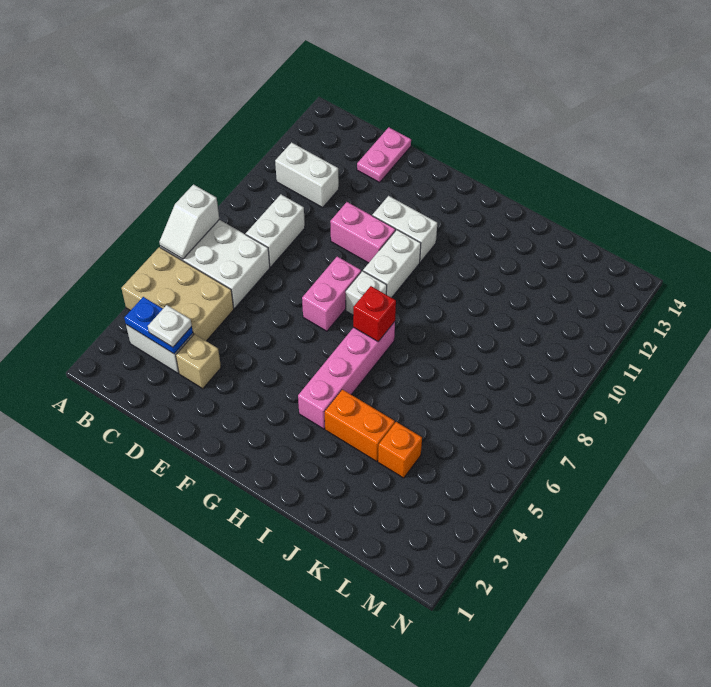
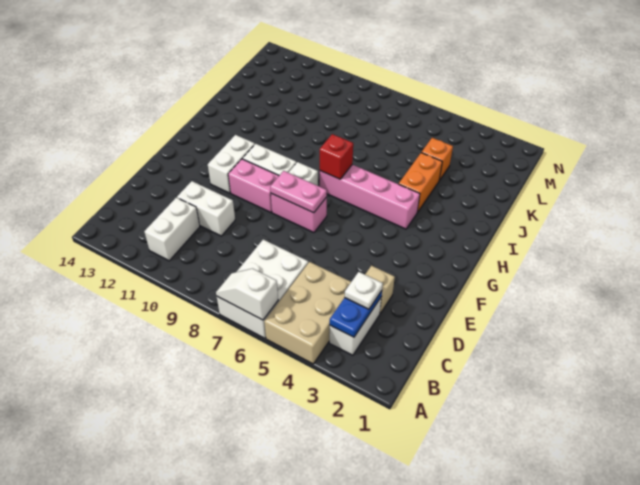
white slope A6:A7 level 2 top 7 -> white slope A6:A7 level 2 top 6
white brick C8:C9 level 1 -> white brick D10:D11 level 1
pink plate D13:D14 level 1 -> pink plate F7:F8 level 2
pink brick E10:F10 level 1 -> pink brick F9:F10 level 1

